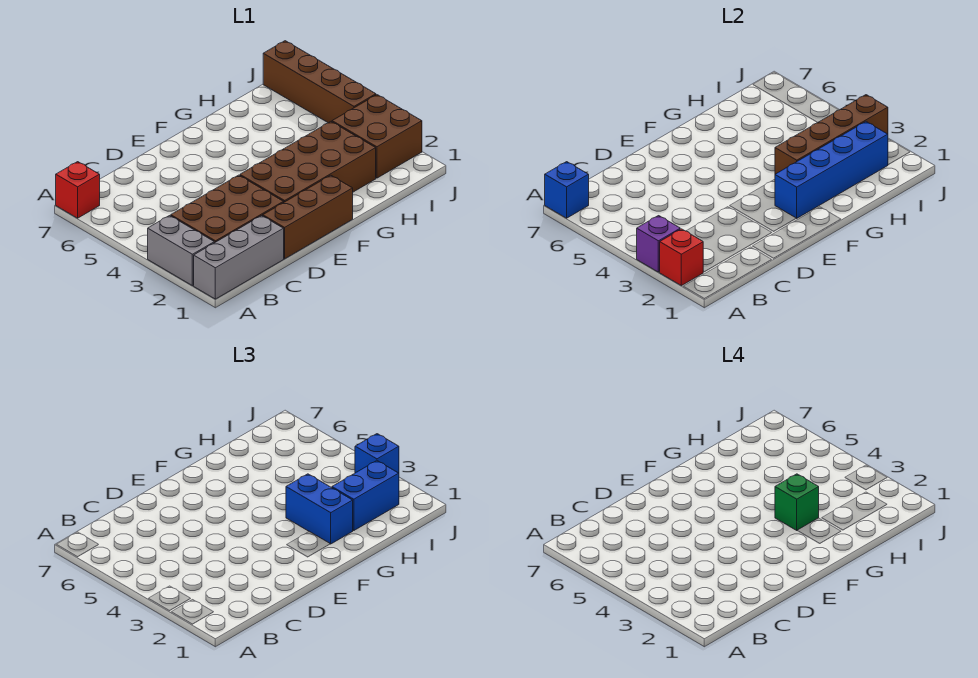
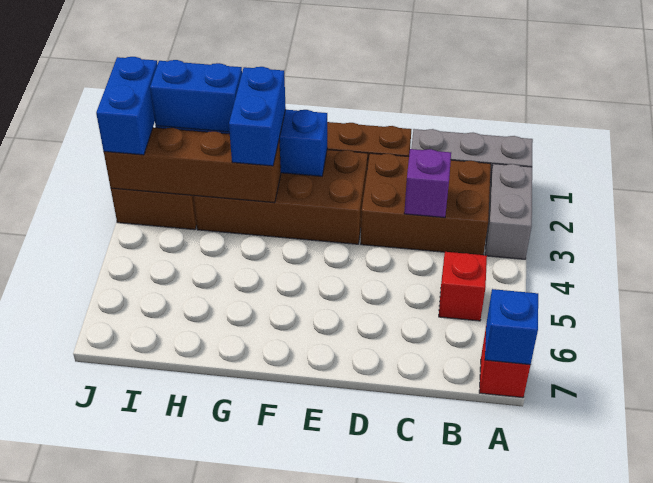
red brick A2 level 2 -> red brick B5 level 1
purple brick A3 level 2 -> purple brick C3 level 2
green brick G3 level 4 -> none
blue brick J3 level 3 -> blue brick J2:J3 level 3
brown brick J4:J7 level 1 -> none

